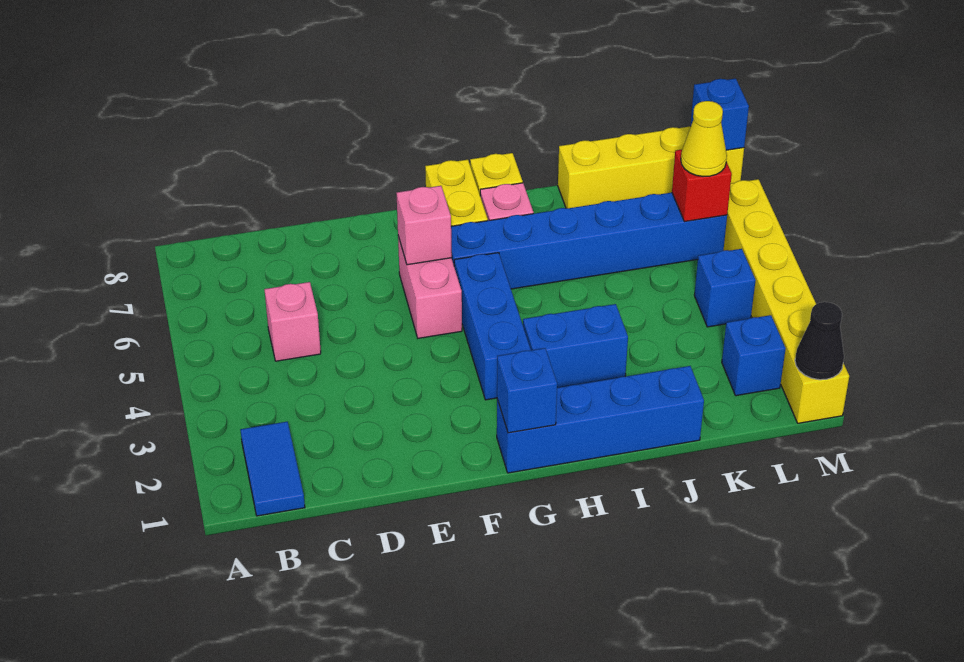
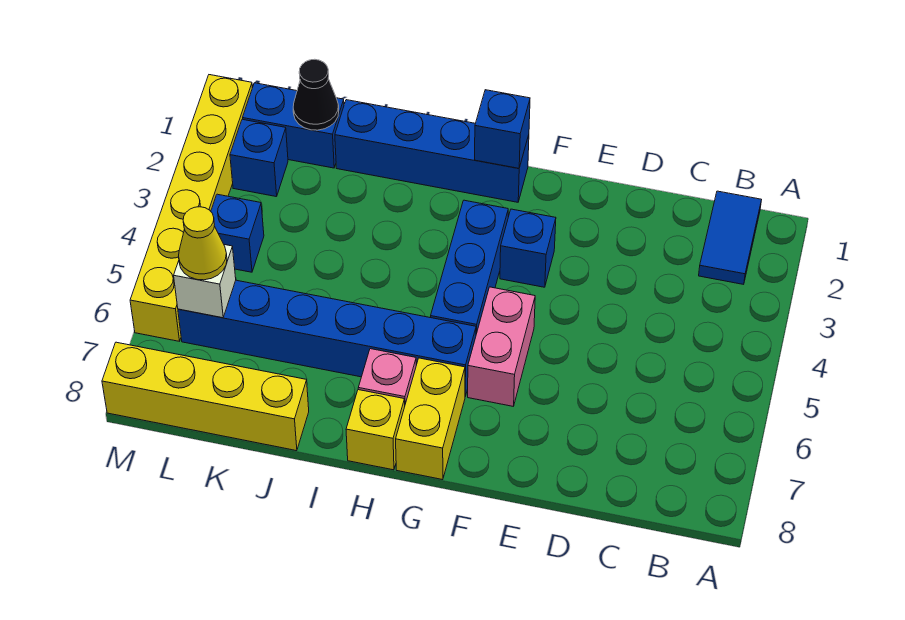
pink brick C5 level 1 -> none
pink brick F6 level 2 -> none
blue brick H3:I3 level 1 -> blue brick K1:L1 level 1
red brick L6 level 2 -> white brick L6 level 2
black cone M1 level 2 -> black cone K1 level 2
blue brick M8 level 2 -> blue brick F3 level 1

